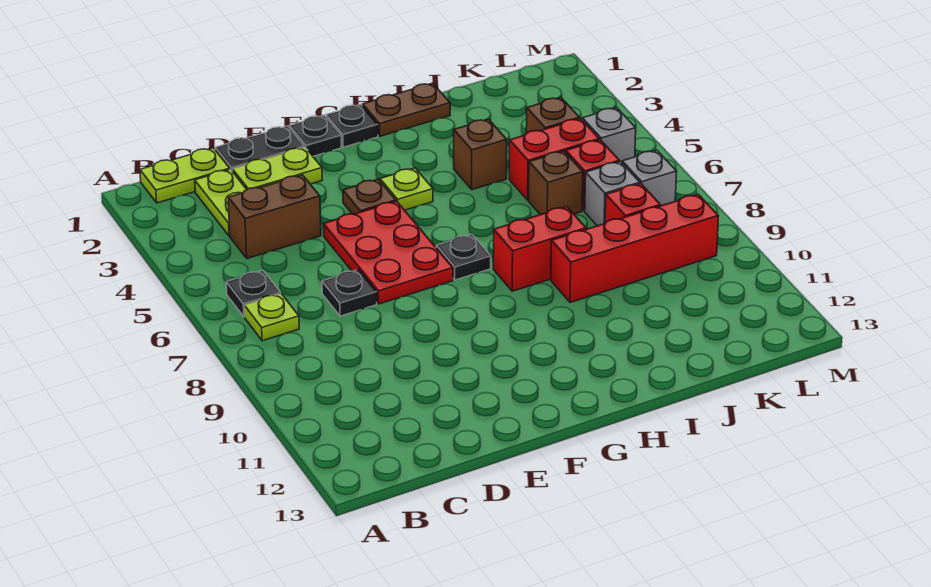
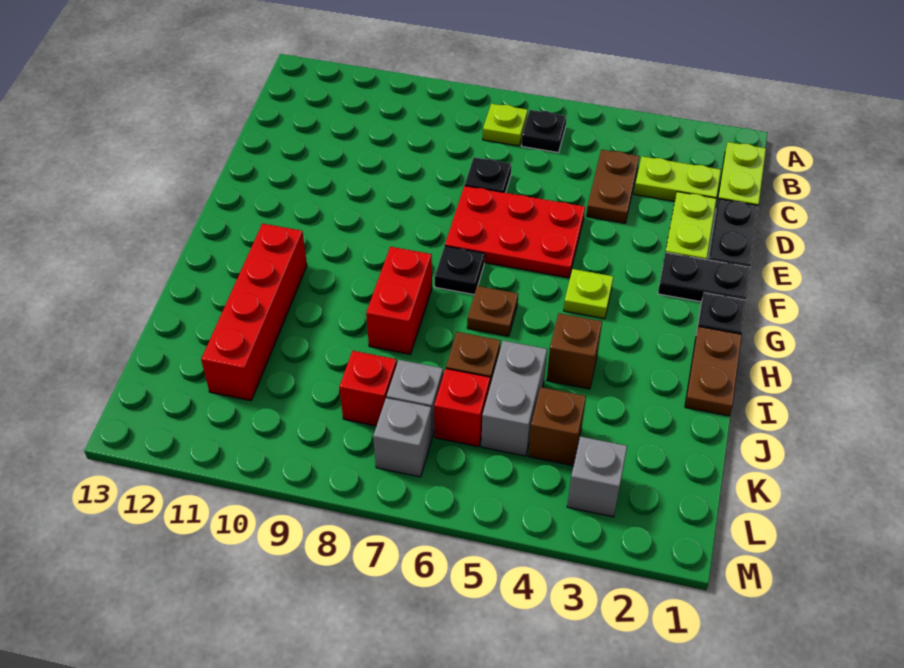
brown brick C4:D4 level 1 -> brown plate C4:D4 level 1
black plate F1 level 1 -> black plate F1:F2 level 1
brown plate F4 level 1 -> brown plate H6 level 1
red brick I9:L9 level 1 -> red brick H11:K11 level 1
red brick J5:K5 level 1 -> grey brick J5:K5 level 1
grey brick L5 level 1 -> grey brick L3 level 1

